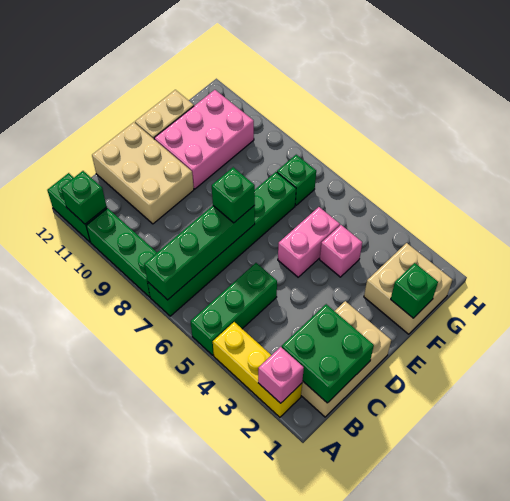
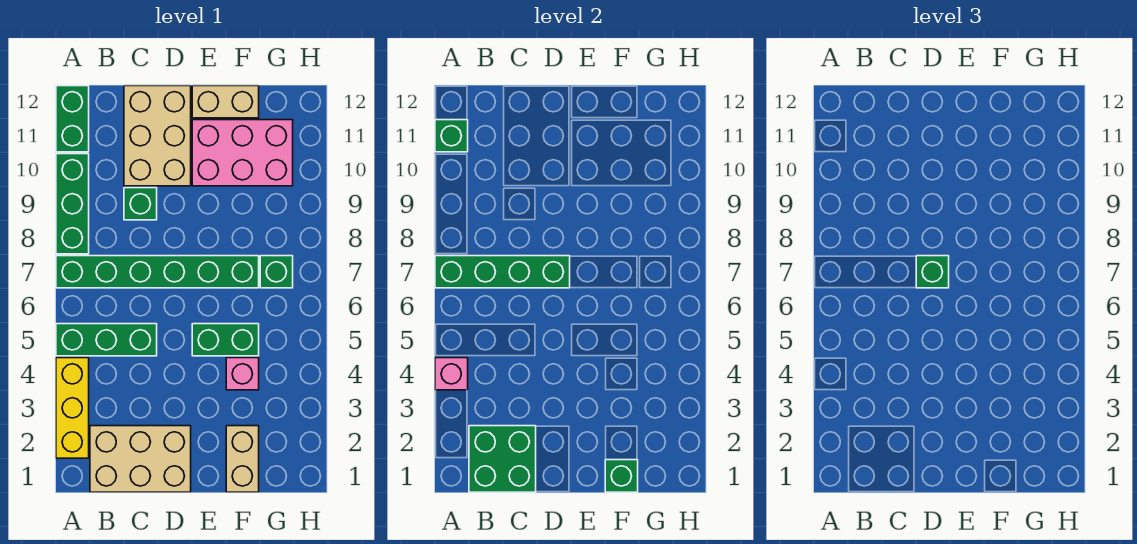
pink brick A2 level 2 -> pink brick A4 level 2
none -> green brick C9 level 1
pink brick E5:F5 level 1 -> green brick E5:F5 level 1
tan brick F1:G2 level 1 -> tan brick F1:F2 level 1

